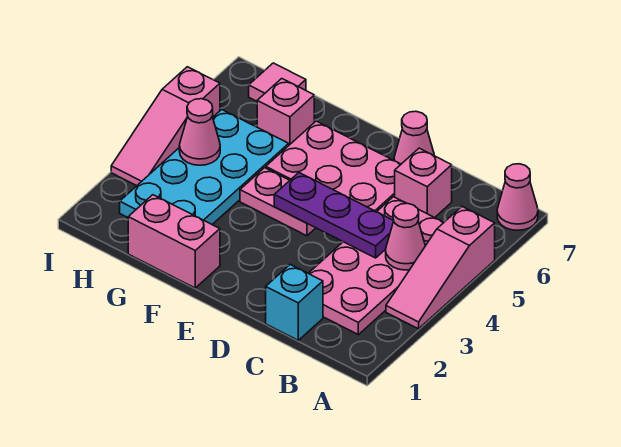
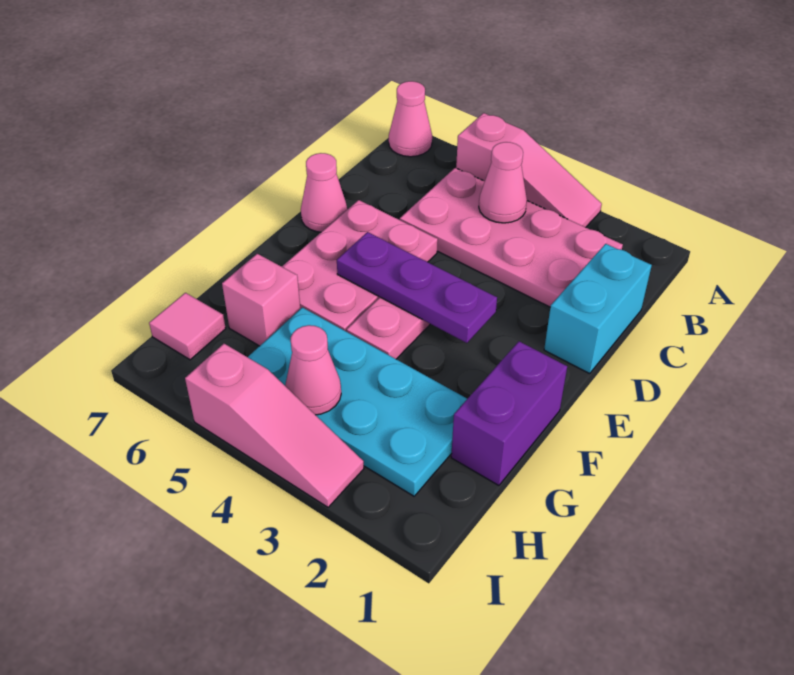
cyan brick C1 level 1 -> cyan brick C1:D1 level 1
purple plate C4:E4 level 2 -> purple plate E3:E5 level 2
pink brick C6 level 1 -> none
pink brick F1:G1 level 1 -> purple brick F1:G1 level 1

